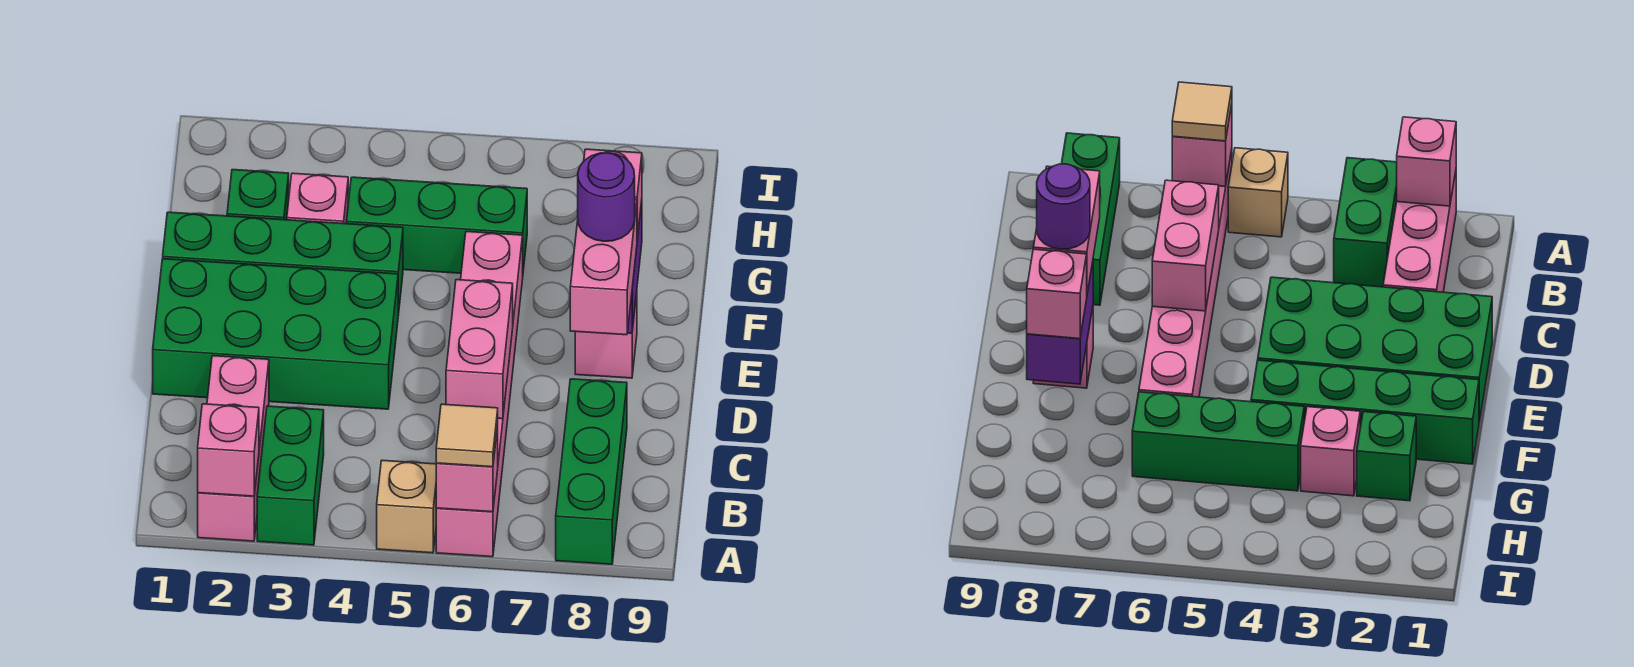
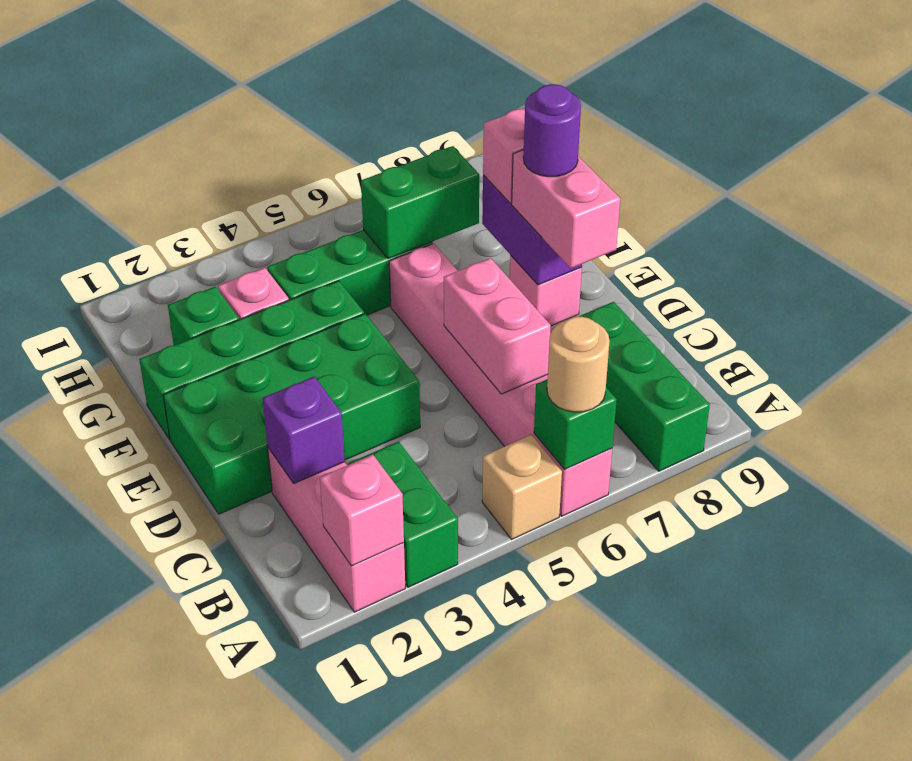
pink brick A6 level 2 -> green brick A6 level 2
tan tile A6 level 3 -> tan round brick A6 level 3
none -> purple brick C2 level 2
none -> green brick G6:G7 level 2

